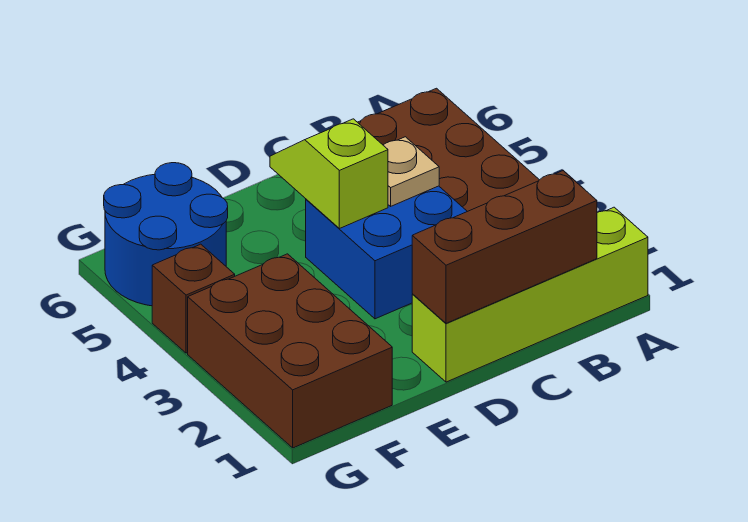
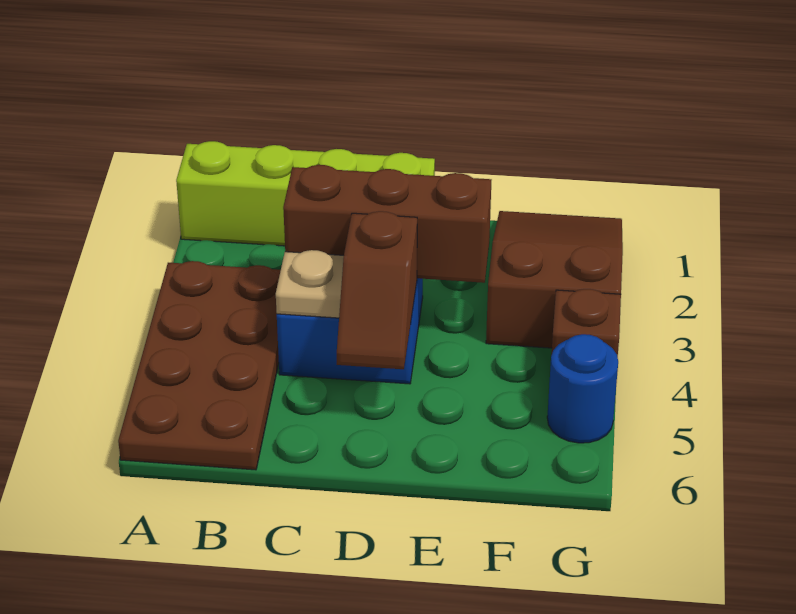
brown brick B1:D1 level 2 -> brown brick C3:E3 level 2
lime slope D4:D5 level 2 top 4 -> brown slope D4:D5 level 2 top 4
brown brick F1:G3 level 1 -> brown slope F1:G3 level 1 top 3
blue round brick F5:G6 level 1 -> blue round brick G5 level 1

